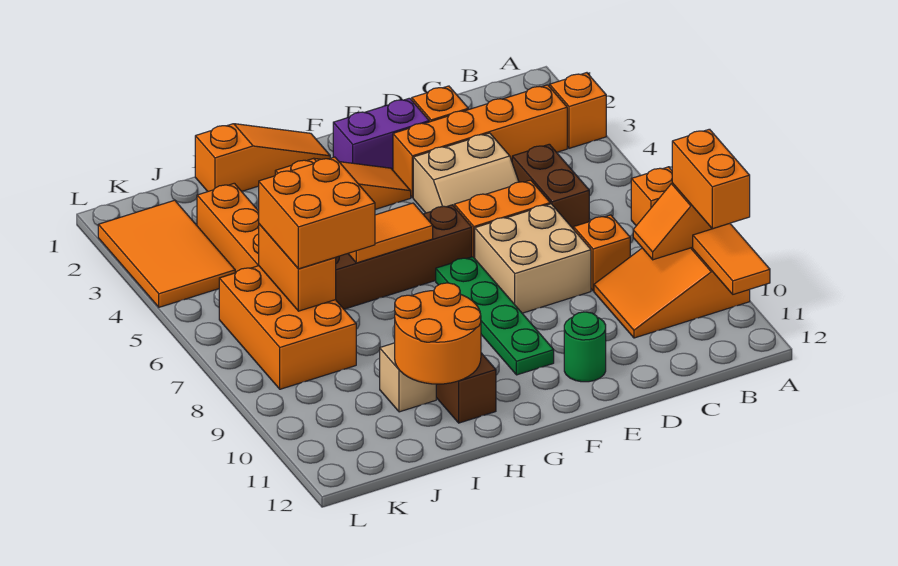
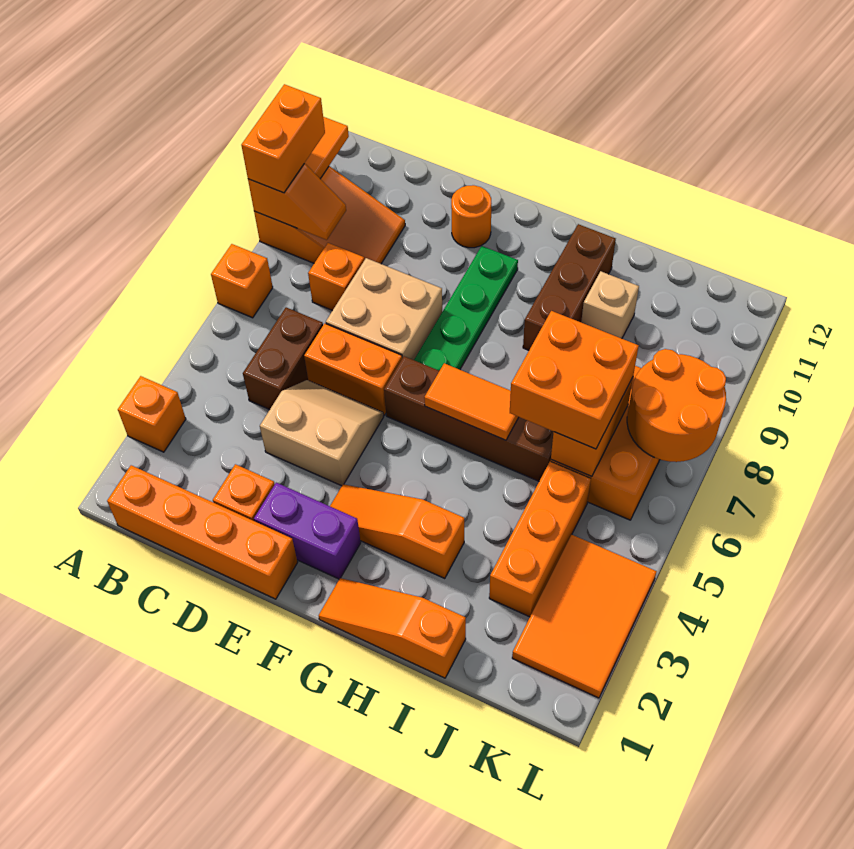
orange brick B3:E3 level 1 -> orange brick B1:E1 level 1
green round brick E11 level 1 -> orange round brick E11 level 1
orange round brick H10:I11 level 2 -> orange round brick K7:L8 level 2

